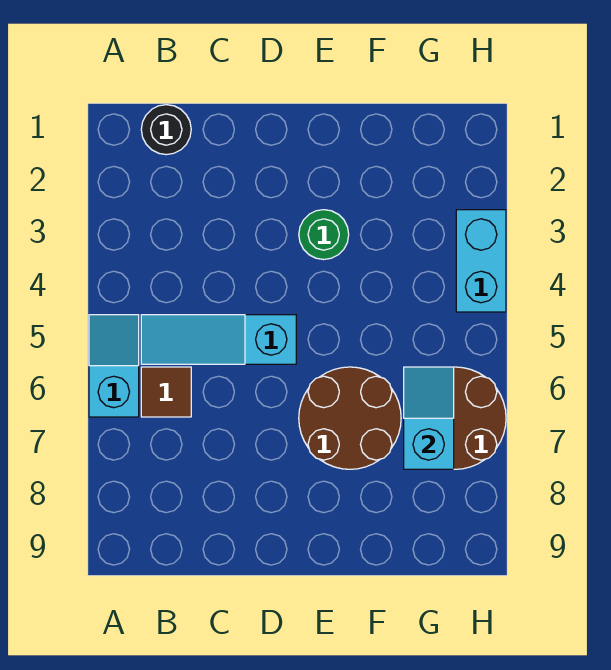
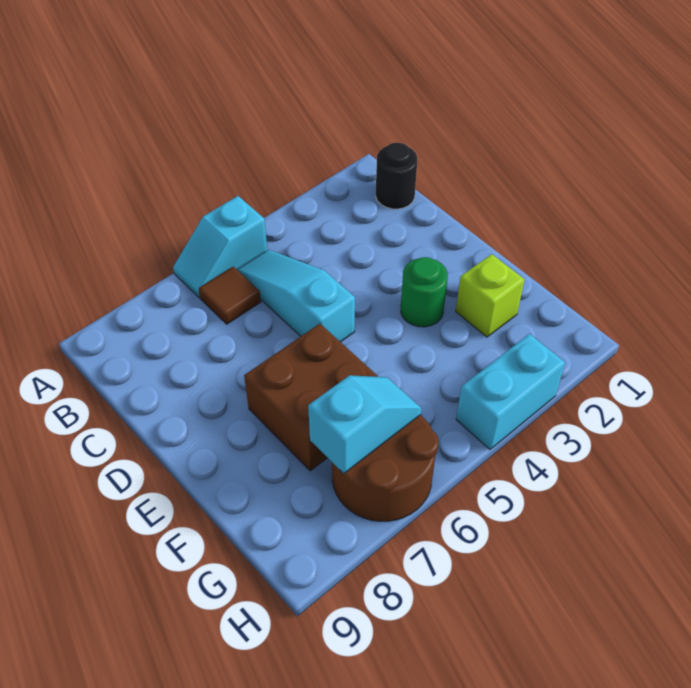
cyan slope A5:A6 level 1 top 6 -> cyan slope A5:A6 level 1 top 5
brown round brick E6:F7 level 1 -> brown brick E6:F7 level 1
none -> lime brick F2 level 1

